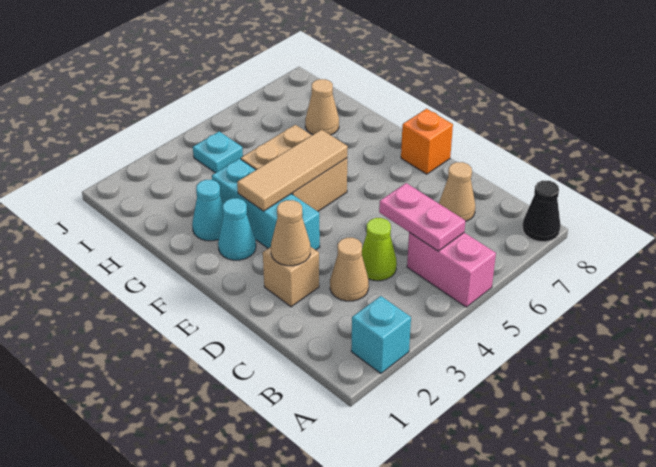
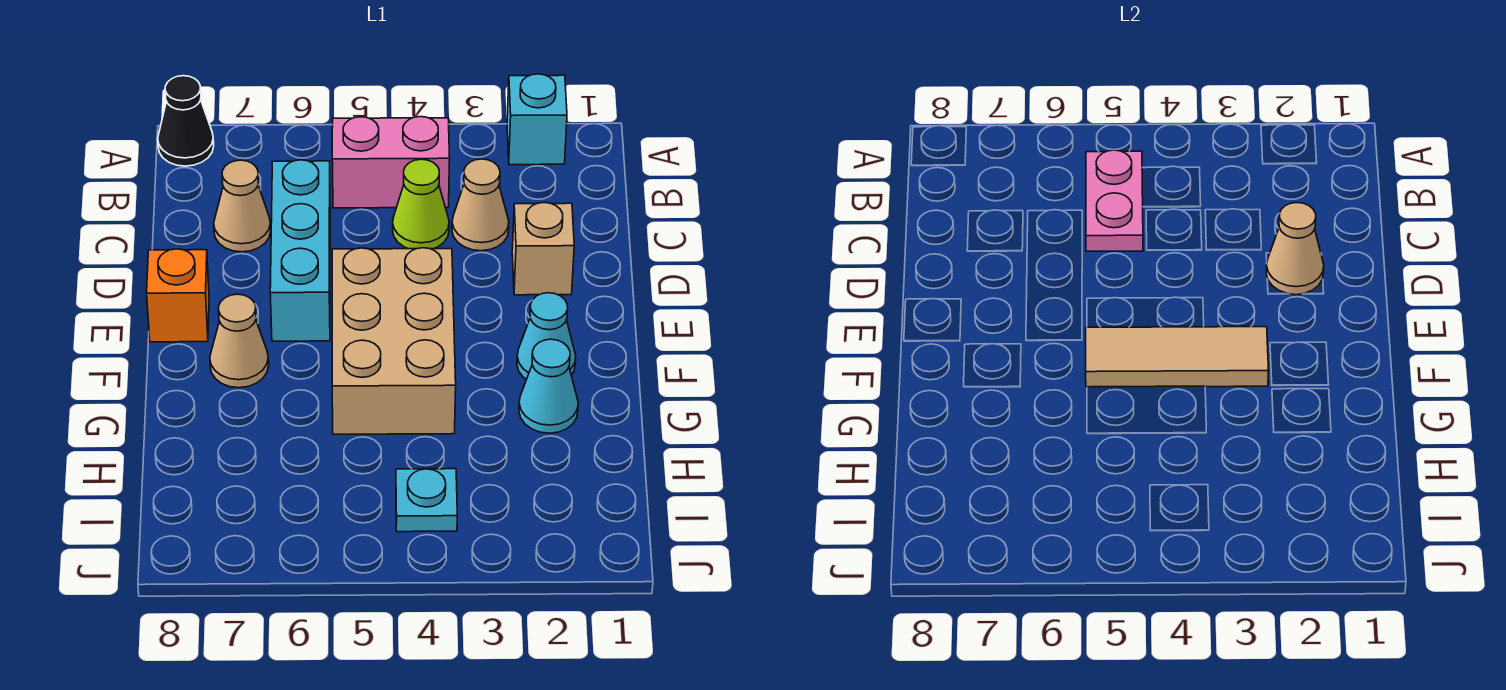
pink brick A5:B5 level 1 -> pink brick B4:B5 level 1
cyan brick E3:G3 level 1 -> cyan brick C6:E6 level 1
tan brick F4:G5 level 1 -> tan brick E4:G5 level 1
tan cone H7 level 1 -> tan cone F7 level 1

